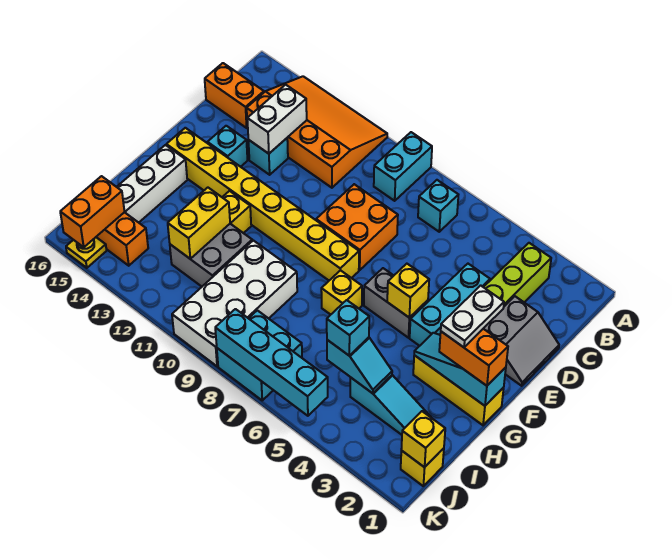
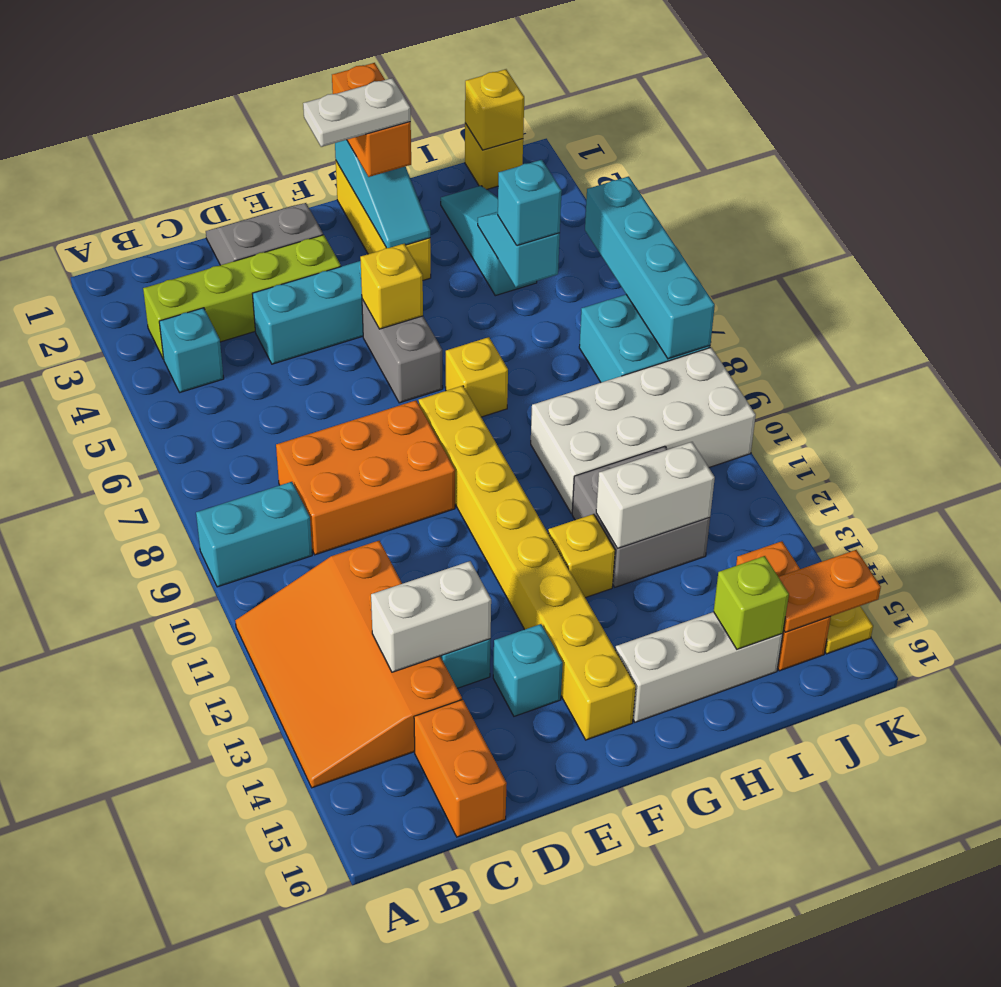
cyan brick B7 level 1 -> cyan brick B4 level 1
orange brick D8:E9 level 1 -> orange brick C8:E9 level 1
yellow brick H12:I12 level 2 -> white brick H12:I12 level 2
none -> lime brick I15 level 2
orange brick J15:K15 level 2 -> orange plate J15:K15 level 2

